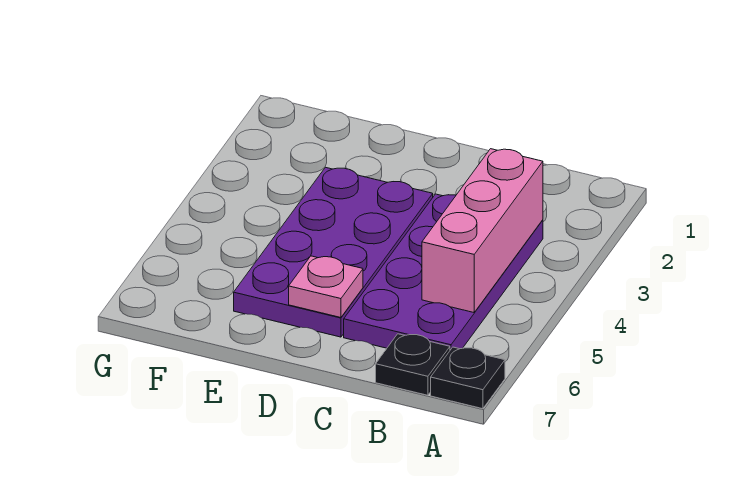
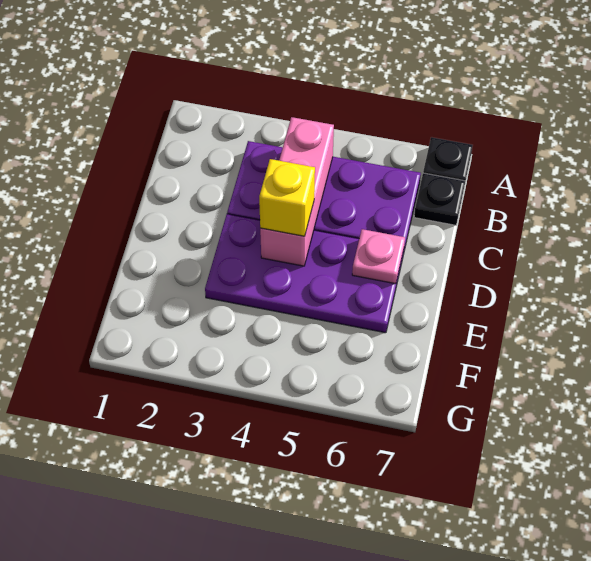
pink brick B3:B5 level 2 -> pink brick B4:D4 level 2
none -> yellow brick D4 level 3

